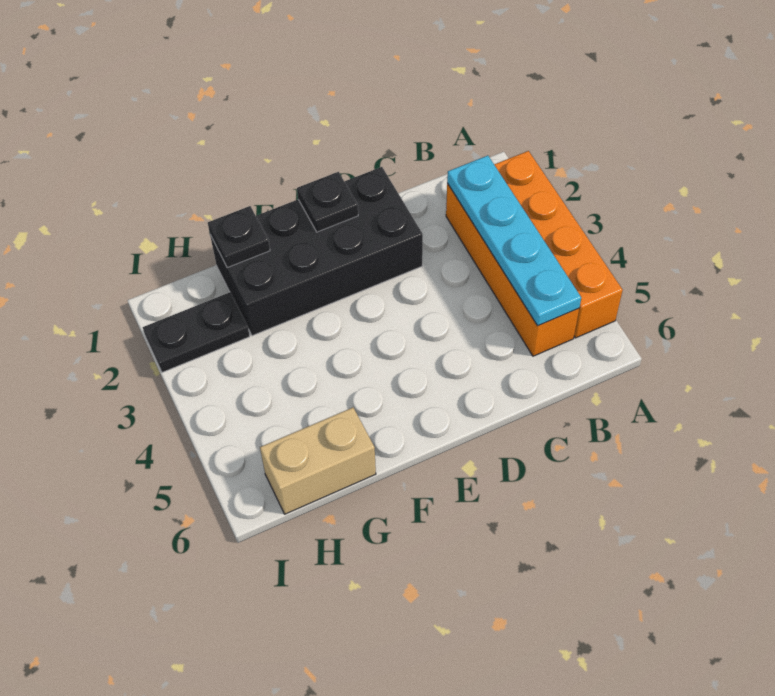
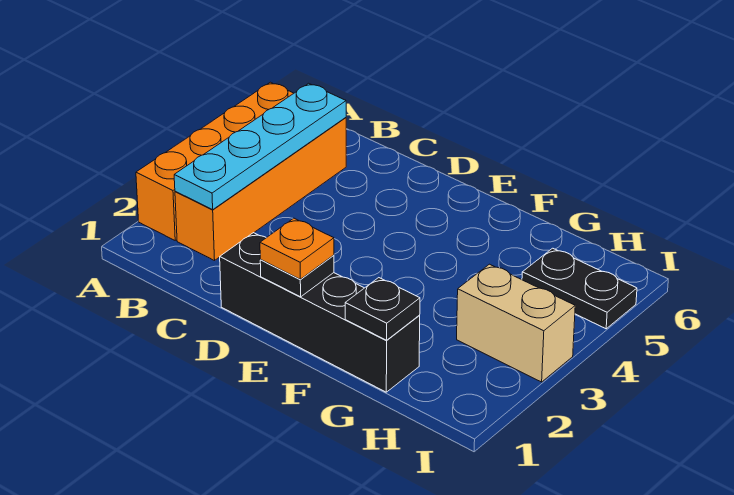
black brick D1:G2 level 1 -> black brick D1:G1 level 1
none -> orange plate E1 level 3
tan brick G6:H6 level 1 -> tan brick H3:I3 level 1
black plate H2:I2 level 1 -> black plate H5:I5 level 1

